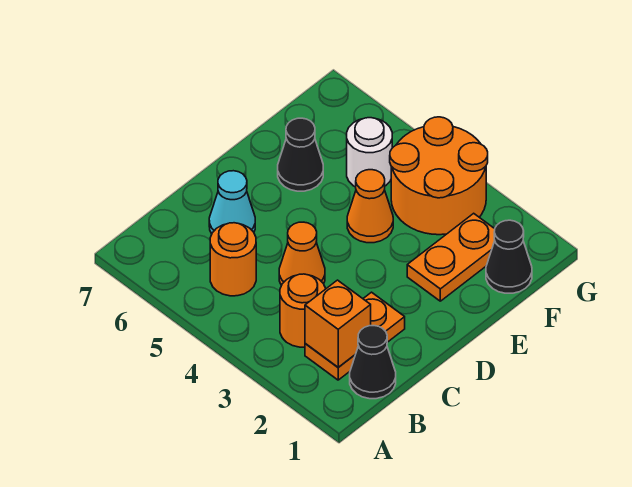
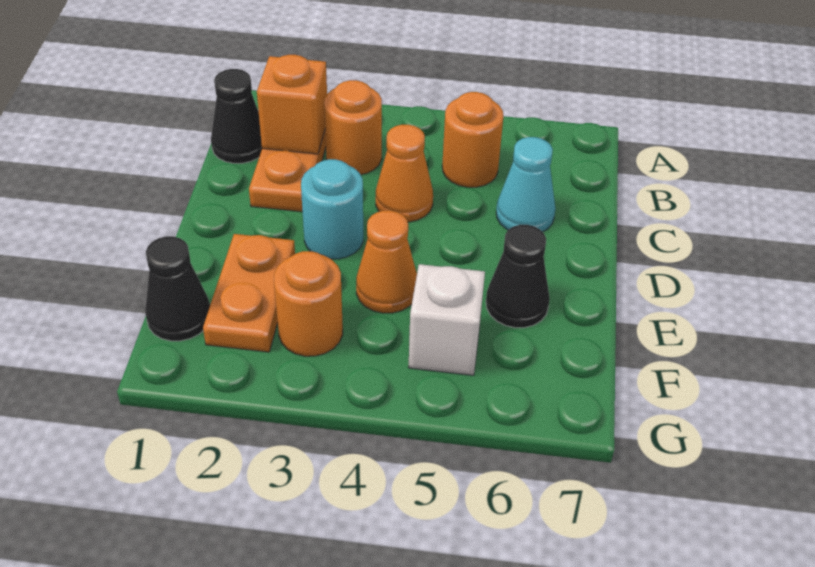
none -> cyan round brick D3 level 1
orange round brick F3:G4 level 1 -> orange round brick F3 level 1
white round brick F5 level 1 -> white brick F5 level 1

